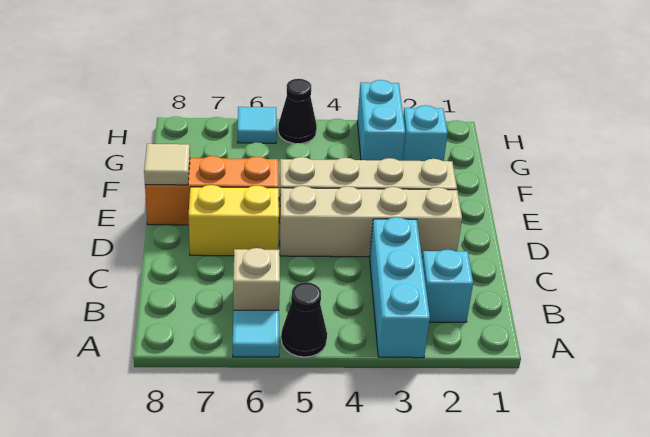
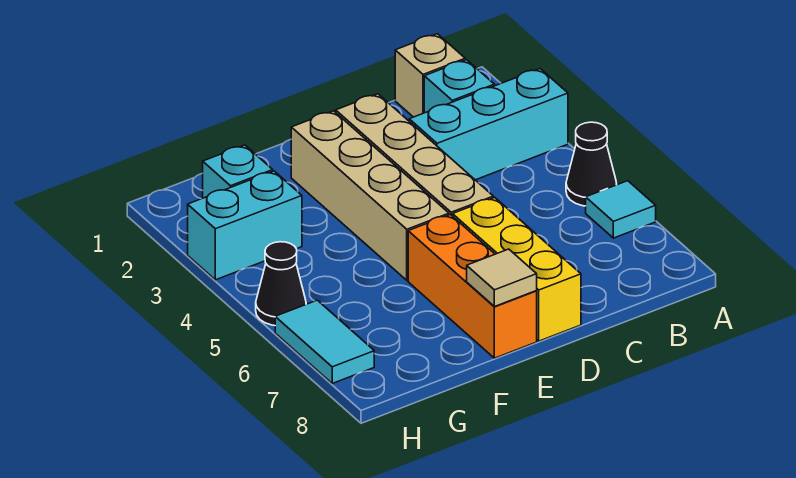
tan brick B6 level 1 -> tan brick B1 level 1
yellow brick D6:D7 level 1 -> yellow brick D6:D8 level 1
cyan tile H6 level 1 -> cyan tile H6:H7 level 1

